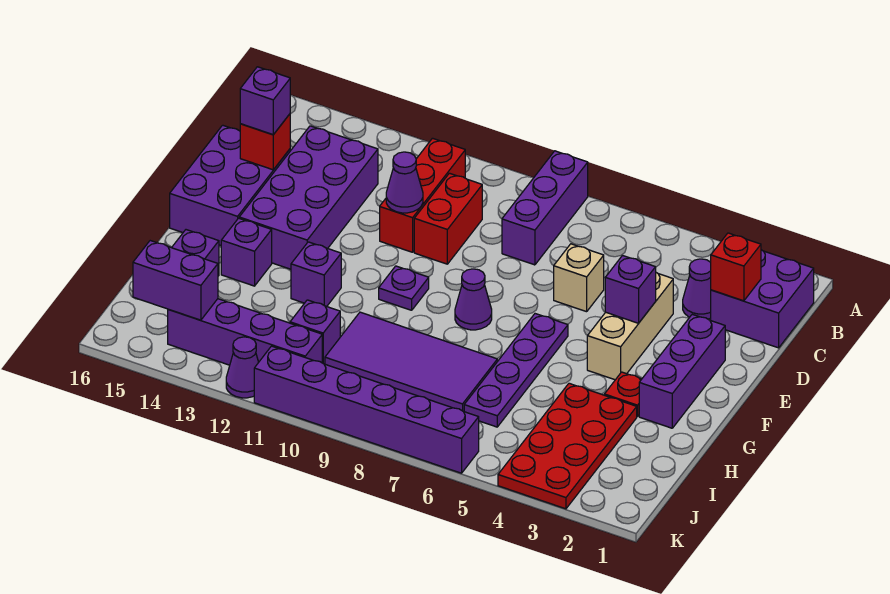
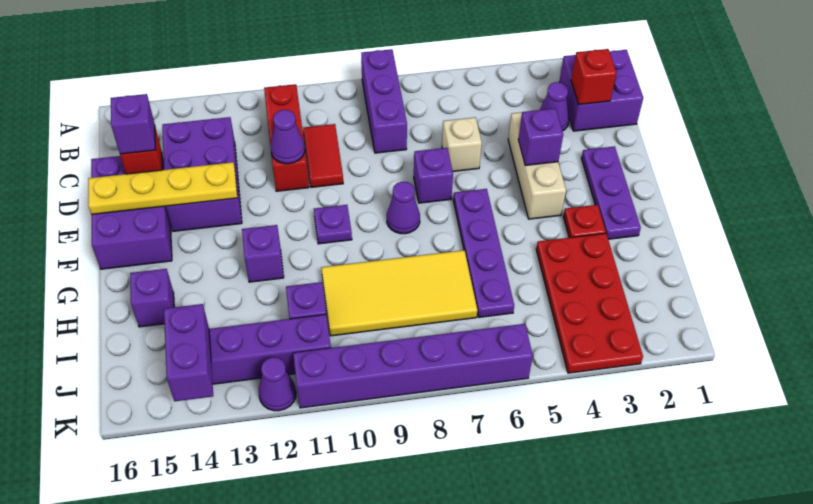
red brick C10:D10 level 1 -> red tile C10:D10 level 1
purple brick C13:F14 level 1 -> purple brick C13:E14 level 1
purple brick E2:G2 level 1 -> purple plate E2:G2 level 1
none -> yellow plate E13:E16 level 2
purple brick G14 level 1 -> purple brick E7 level 1
purple tile H7:I10 level 1 -> yellow tile H7:I10 level 1
purple brick J14:J15 level 2 -> purple brick J14:K14 level 2

